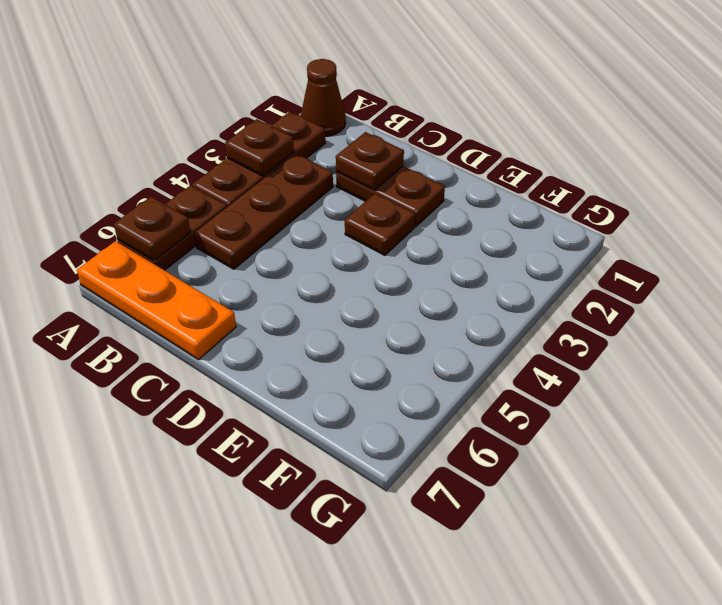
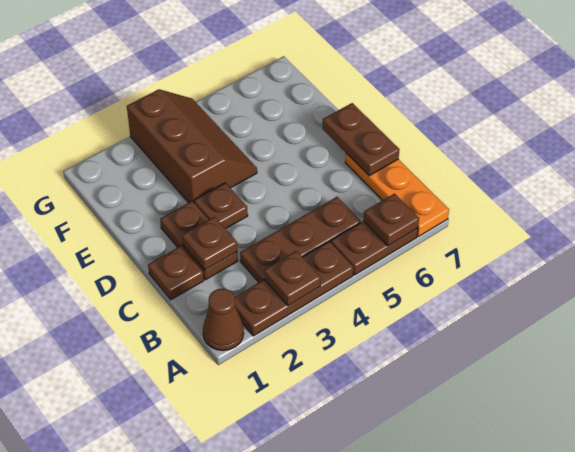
none -> brown plate C1 level 1
none -> brown plate C7:D7 level 2
none -> brown slope E3:G4 level 1 top 3

